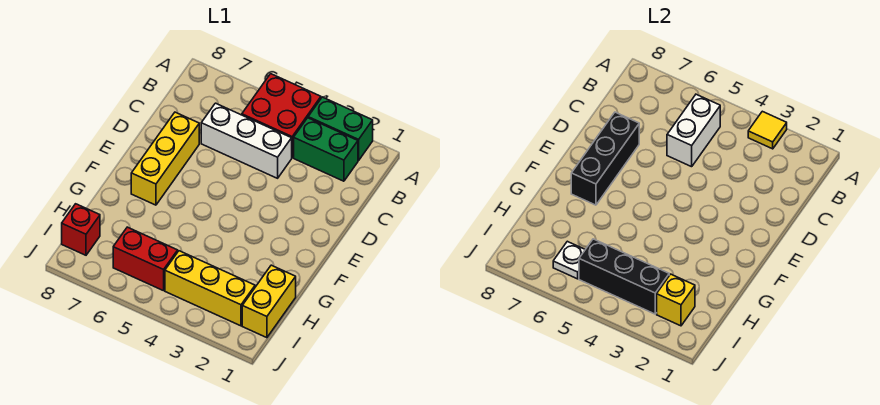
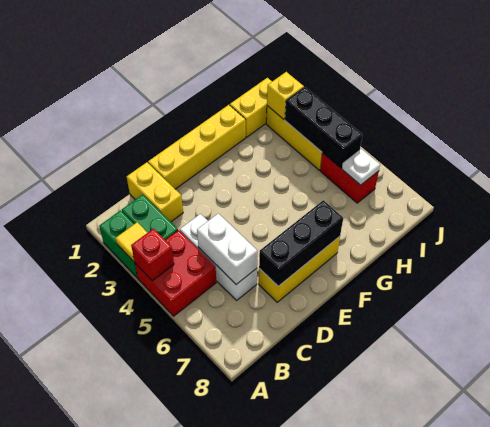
white brick B5:C5 level 2 -> white brick C5:C6 level 2
none -> yellow brick C1:C2 level 1
none -> yellow brick D1:G1 level 1
red brick I8 level 1 -> red brick A4 level 2

